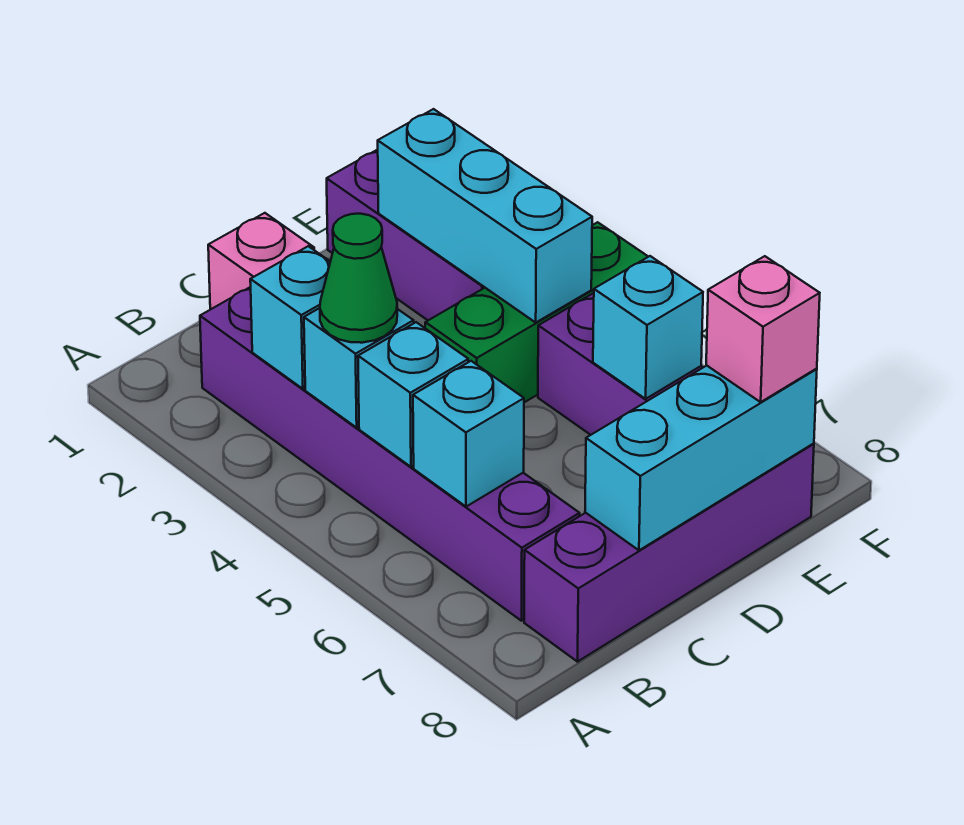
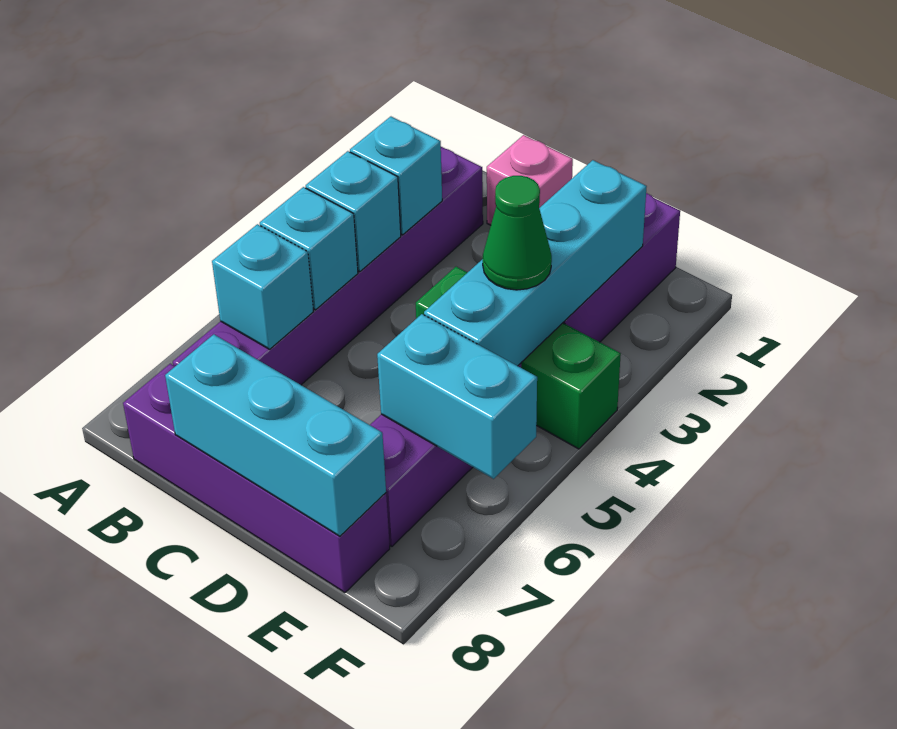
green cone B4 level 3 -> green cone E4 level 3
cyan brick E2:E4 level 2 -> cyan brick E2:E5 level 2
cyan brick E6 level 2 -> cyan brick E6:F6 level 2
pink brick E8 level 3 -> none

